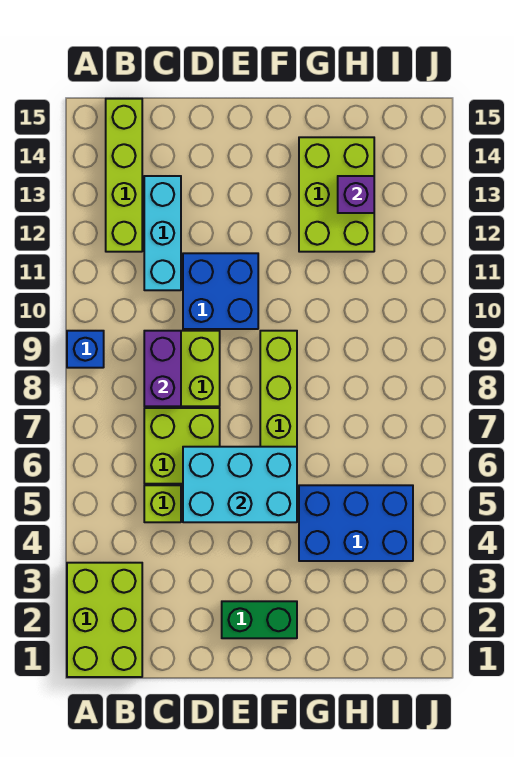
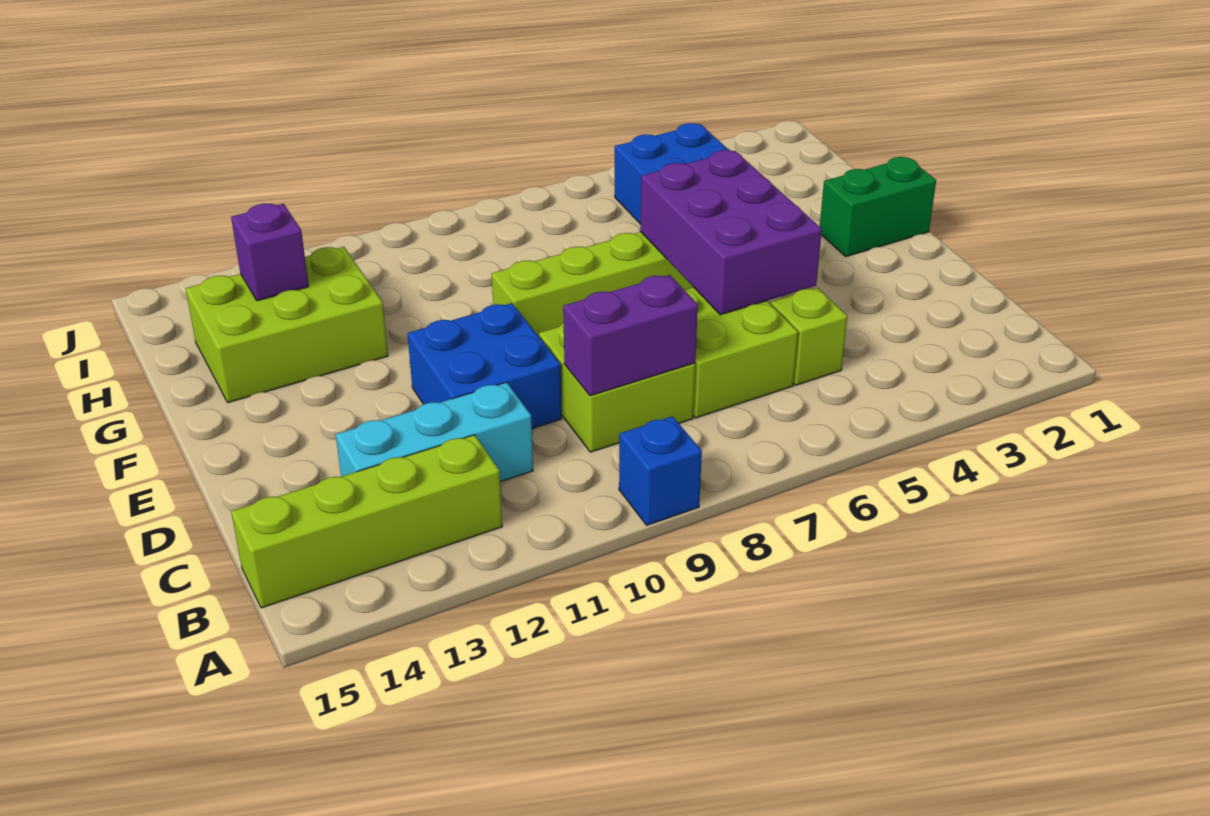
lime brick A1:B3 level 1 -> none
cyan brick D5:F6 level 2 -> purple brick D5:F6 level 2
green brick E2:F2 level 1 -> green brick F1:F2 level 1

